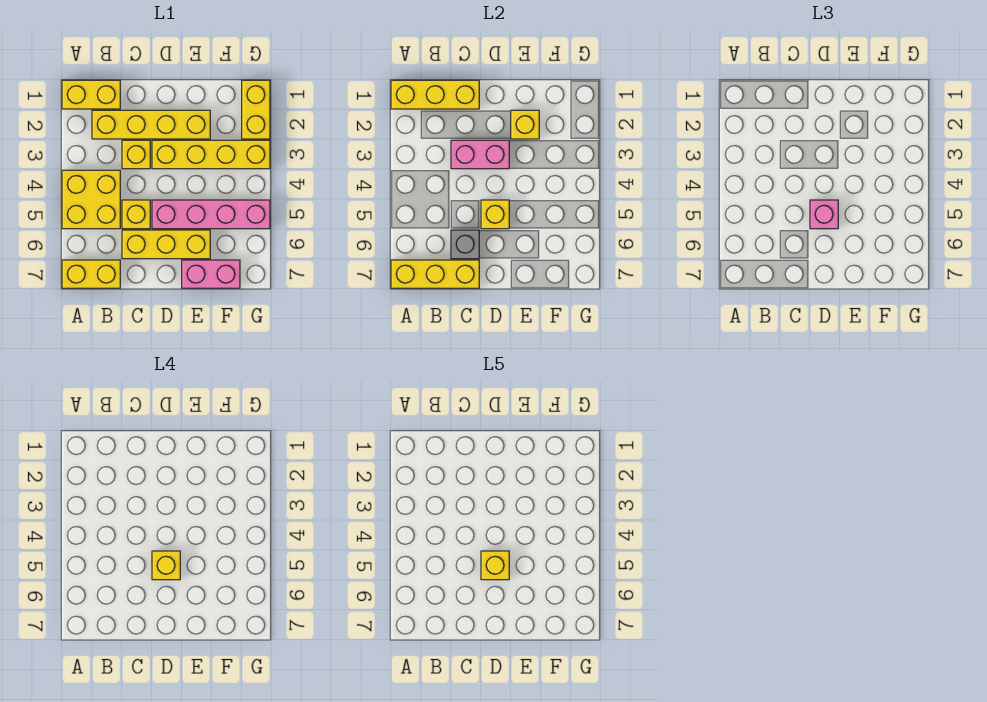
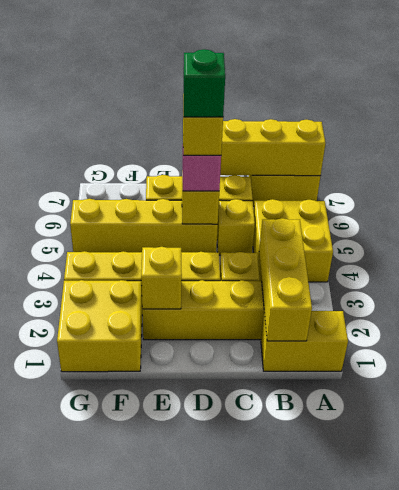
yellow brick A1:C1 level 2 -> yellow brick B1:B3 level 2
pink brick C3:D3 level 2 -> none
grey brick C6 level 2 -> none
pink brick D5:G5 level 1 -> yellow brick D5:G5 level 1
yellow brick D5 level 5 -> green brick D5 level 5
pink brick E7:F7 level 1 -> none
yellow brick G1:G2 level 1 -> yellow brick F1:G2 level 1

